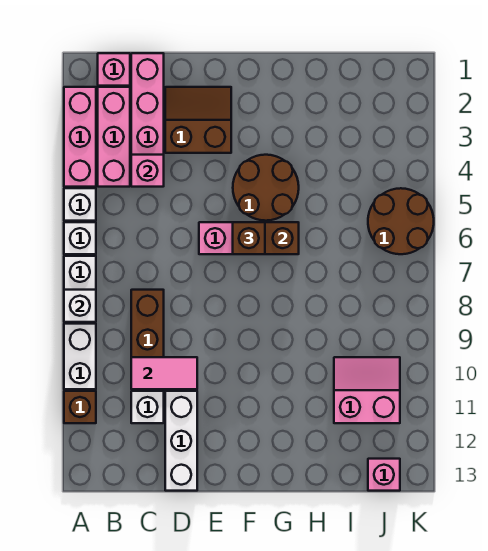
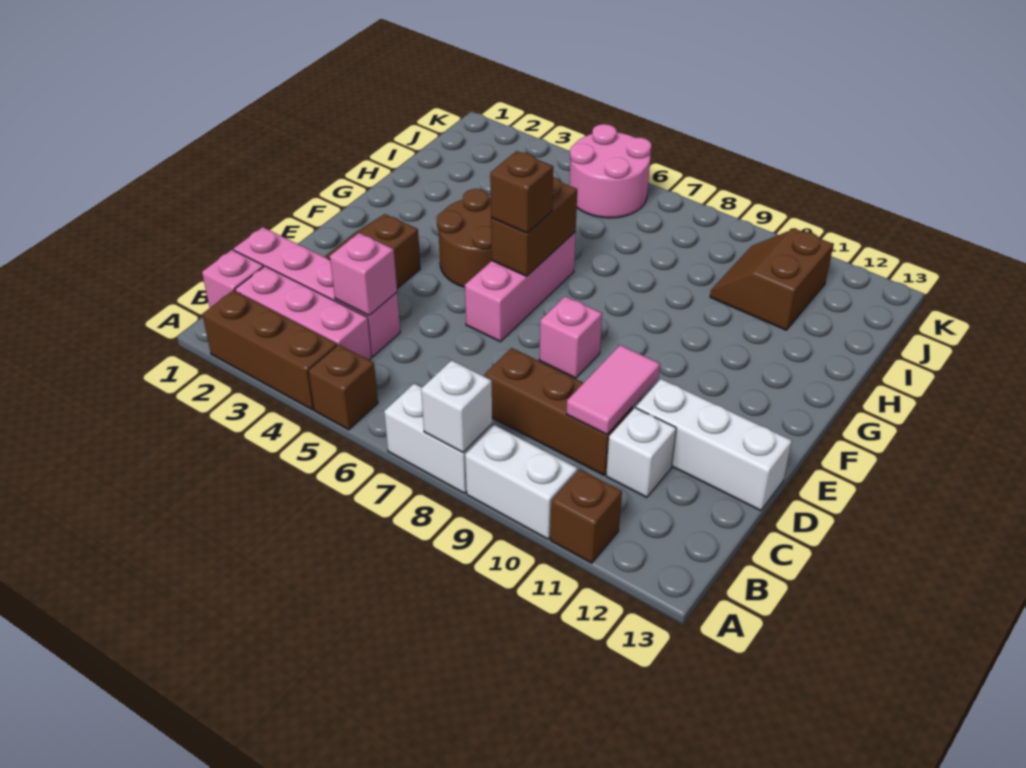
pink brick A2:A4 level 1 -> brown brick A2:A4 level 1
white brick A5 level 1 -> brown brick A5 level 1
white brick A6 level 1 -> none
pink slope I10:J11 level 1 top 11 -> brown slope I10:J11 level 1 top 11
brown round brick J5:K6 level 1 -> pink round brick J5:K6 level 1
pink brick J13 level 1 -> pink brick E8 level 1

